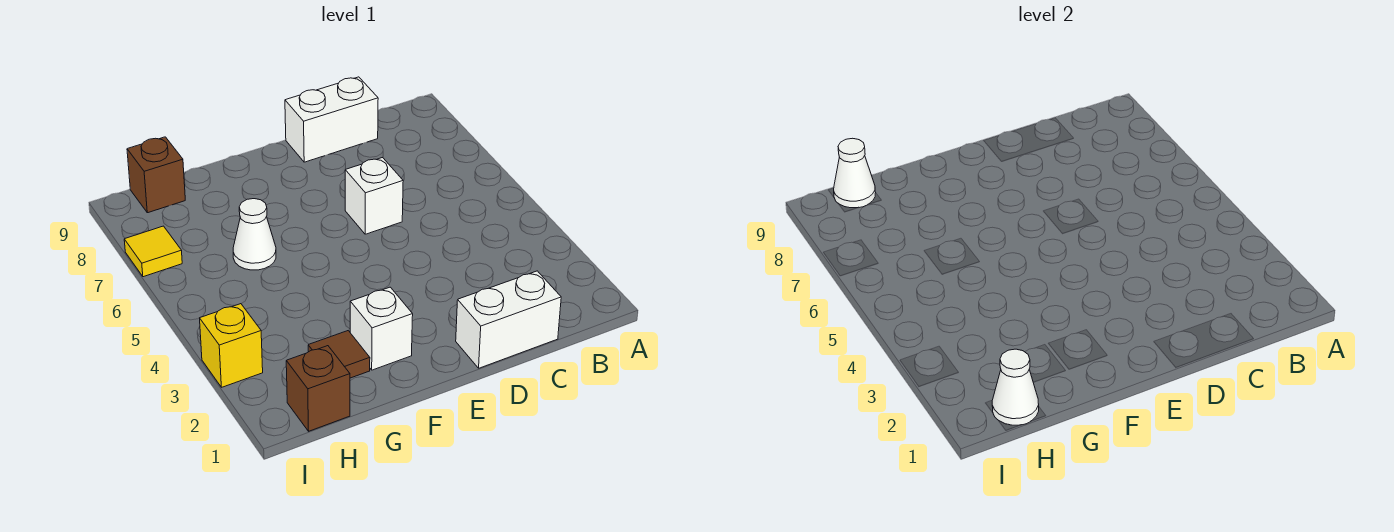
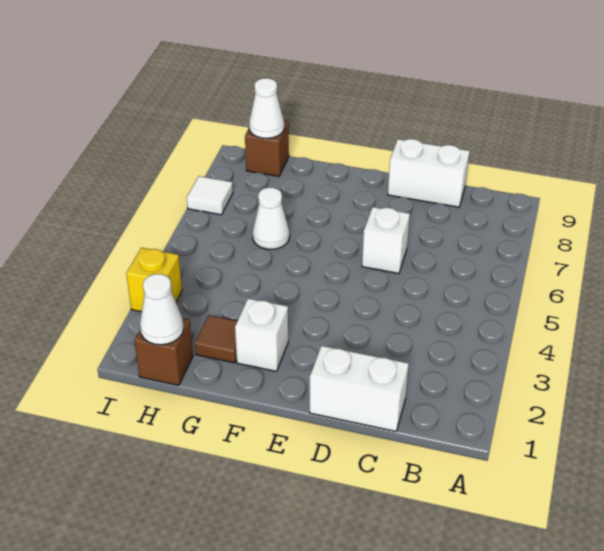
yellow tile I7 level 1 -> white tile I7 level 1

